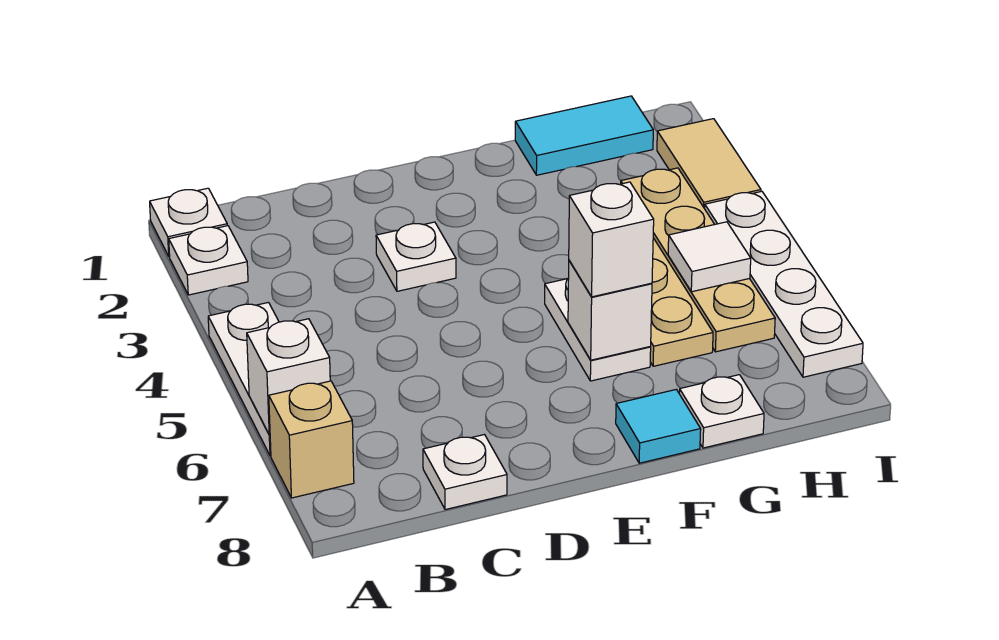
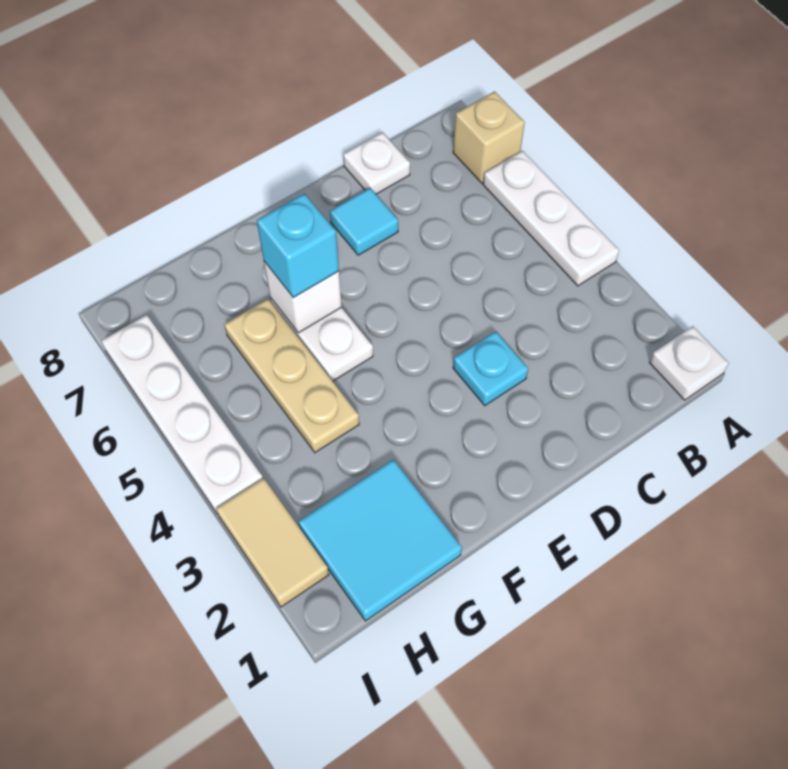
white plate A2 level 1 -> none
white brick A6 level 2 -> none
white plate D3 level 1 -> cyan plate D3 level 1
white brick F6 level 3 -> cyan brick F6 level 3
cyan tile F8 level 1 -> cyan tile D7 level 1
cyan tile G1:H1 level 1 -> cyan tile G1:H2 level 1
white plate G8 level 1 -> none
tan plate H3:H6 level 1 -> none
white tile H5 level 2 -> none

